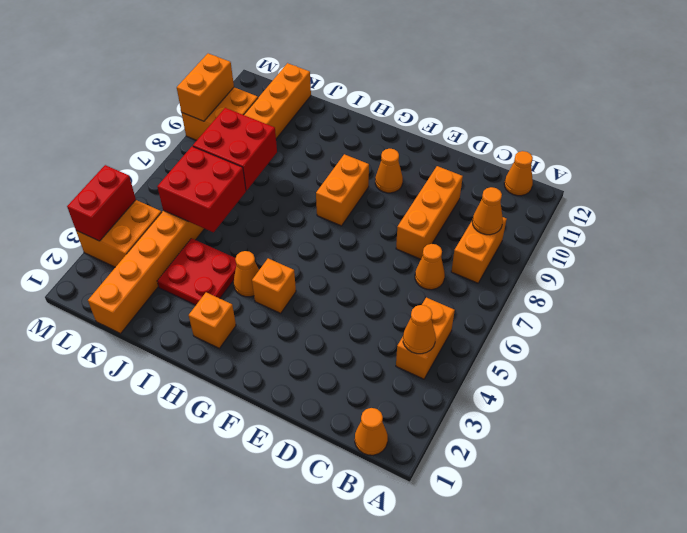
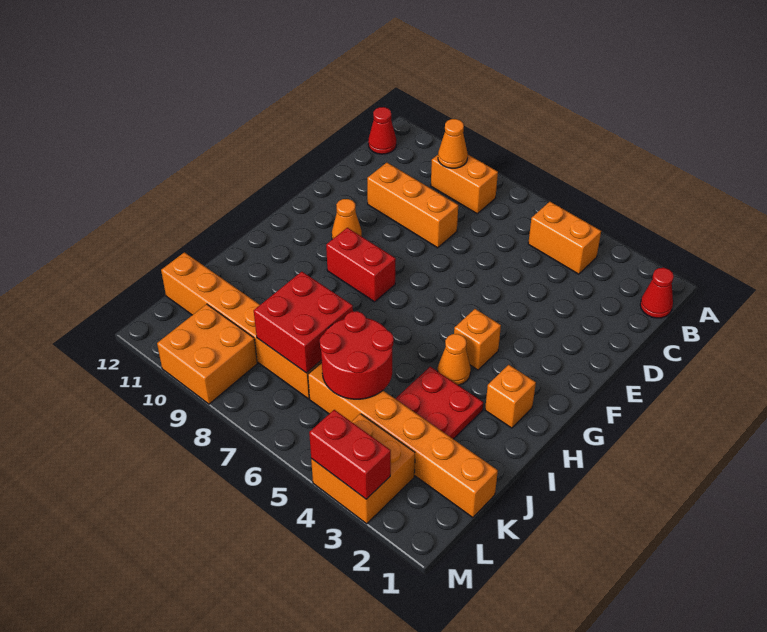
orange cone B1 level 1 -> red cone B1 level 1
orange cone B4 level 2 -> none
orange cone B12 level 1 -> red cone B12 level 1
orange cone C7 level 1 -> none
orange brick G8:G9 level 1 -> red brick G8:G9 level 1
red brick J5:K6 level 2 -> red round brick J5:K6 level 2
orange brick M9:M10 level 2 -> none

